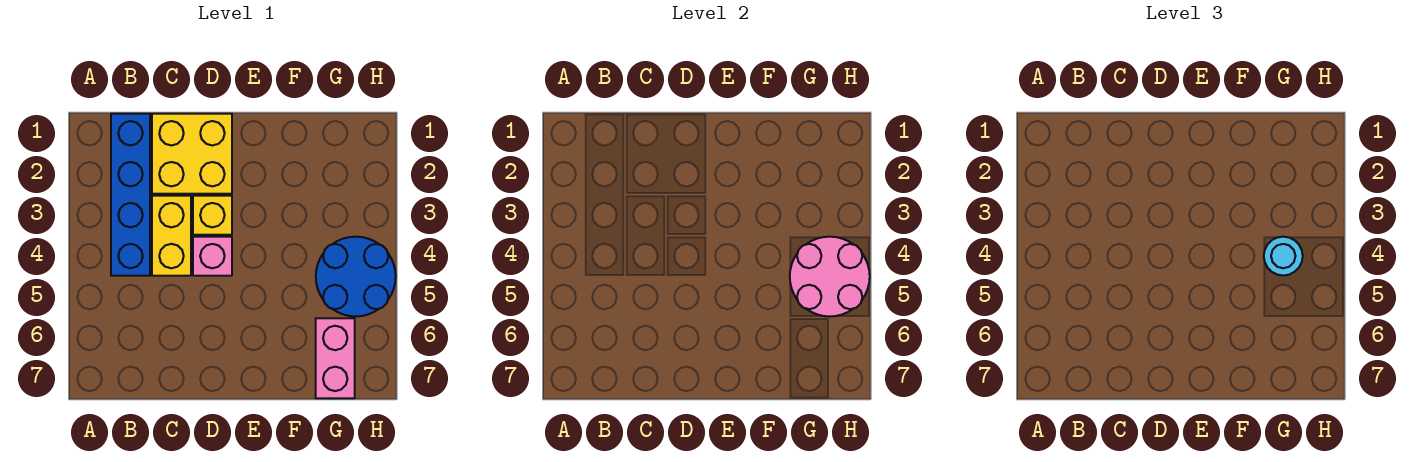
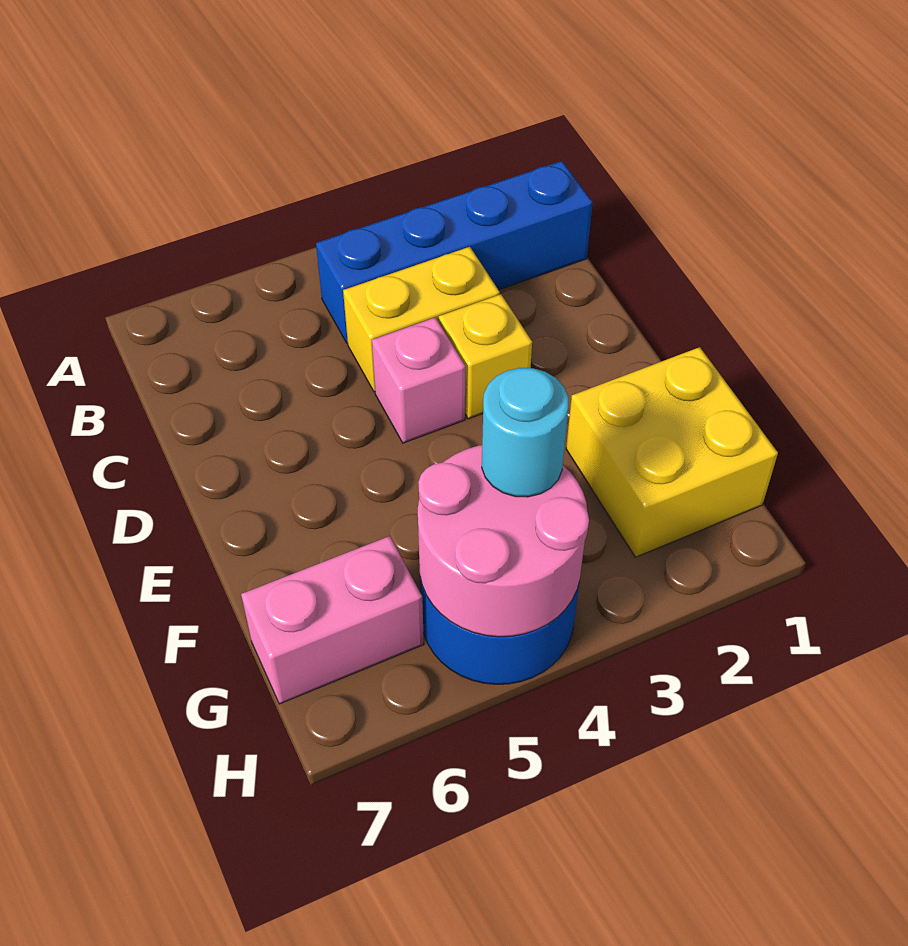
yellow brick C1:D2 level 1 -> yellow brick F1:G2 level 1

